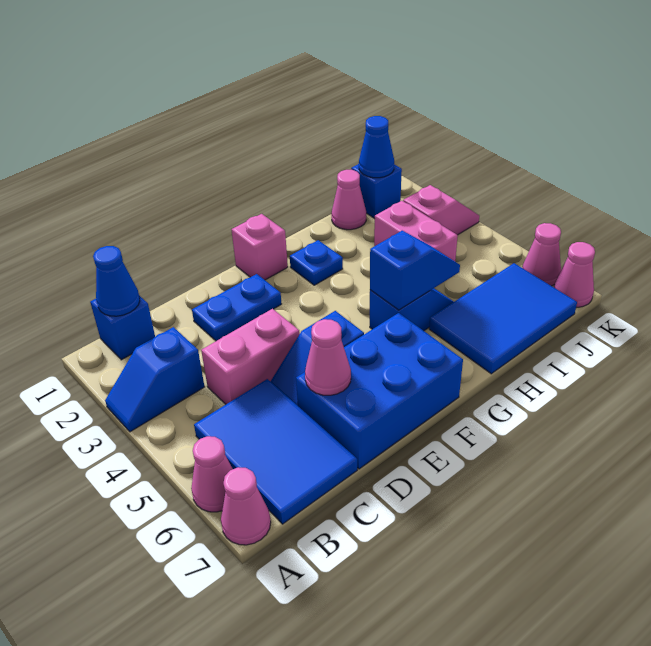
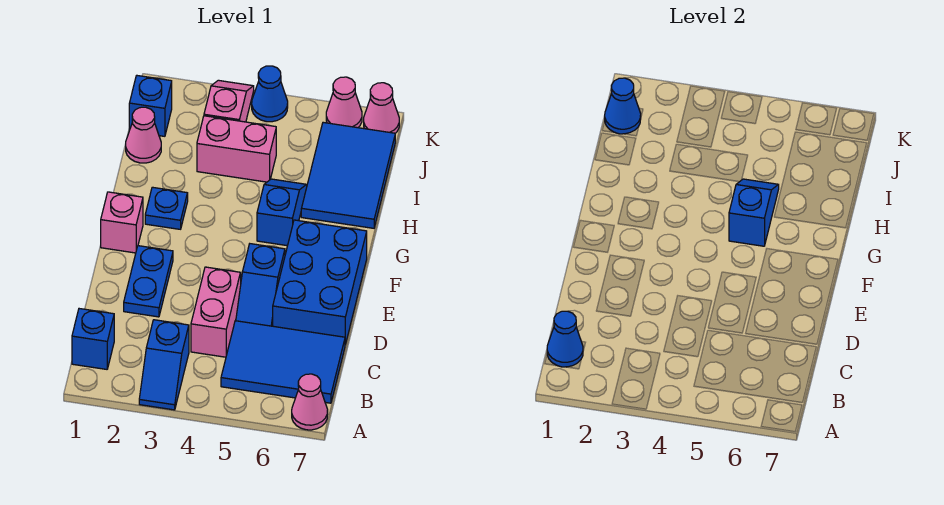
pink cone A6 level 1 -> none
pink cone D6 level 2 -> none
none -> blue cone K4 level 1

